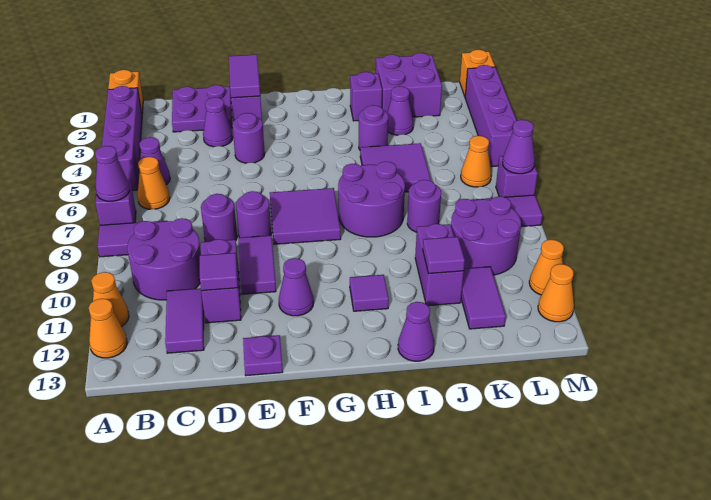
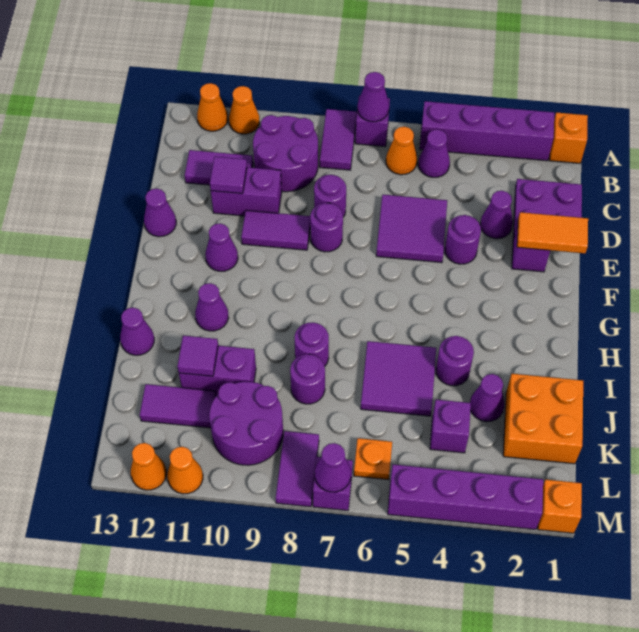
purple tile E1:E2 level 2 -> orange tile E1:E2 level 2
purple plate E13 level 1 -> purple cone E13 level 1
purple tile F7:G8 level 1 -> purple tile D5:E6 level 1
purple round brick H7:I8 level 1 -> purple round brick I8 level 1
purple tile H11 level 1 -> purple cone H11 level 1
purple brick I2 level 1 -> purple brick K4 level 1
purple brick J1:K2 level 1 -> orange brick J1:K2 level 1
orange cone L6 level 1 -> orange plate L6 level 1

